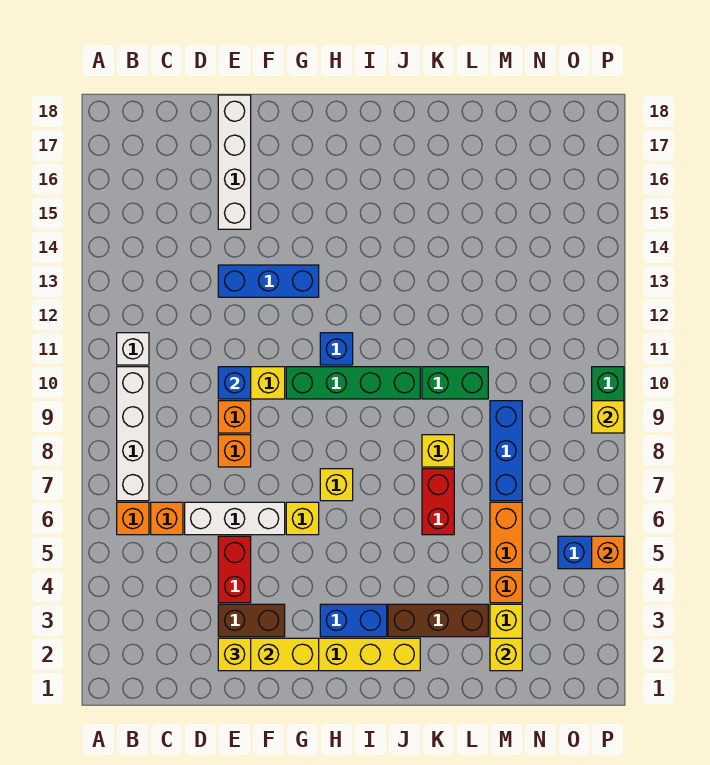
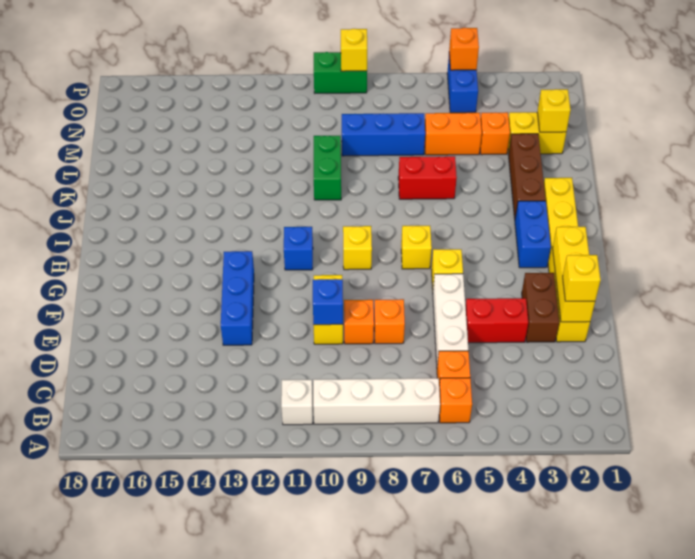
white brick E15:E18 level 1 -> none
green brick G10:J10 level 1 -> none
yellow brick K8 level 1 -> yellow brick H9 level 1

